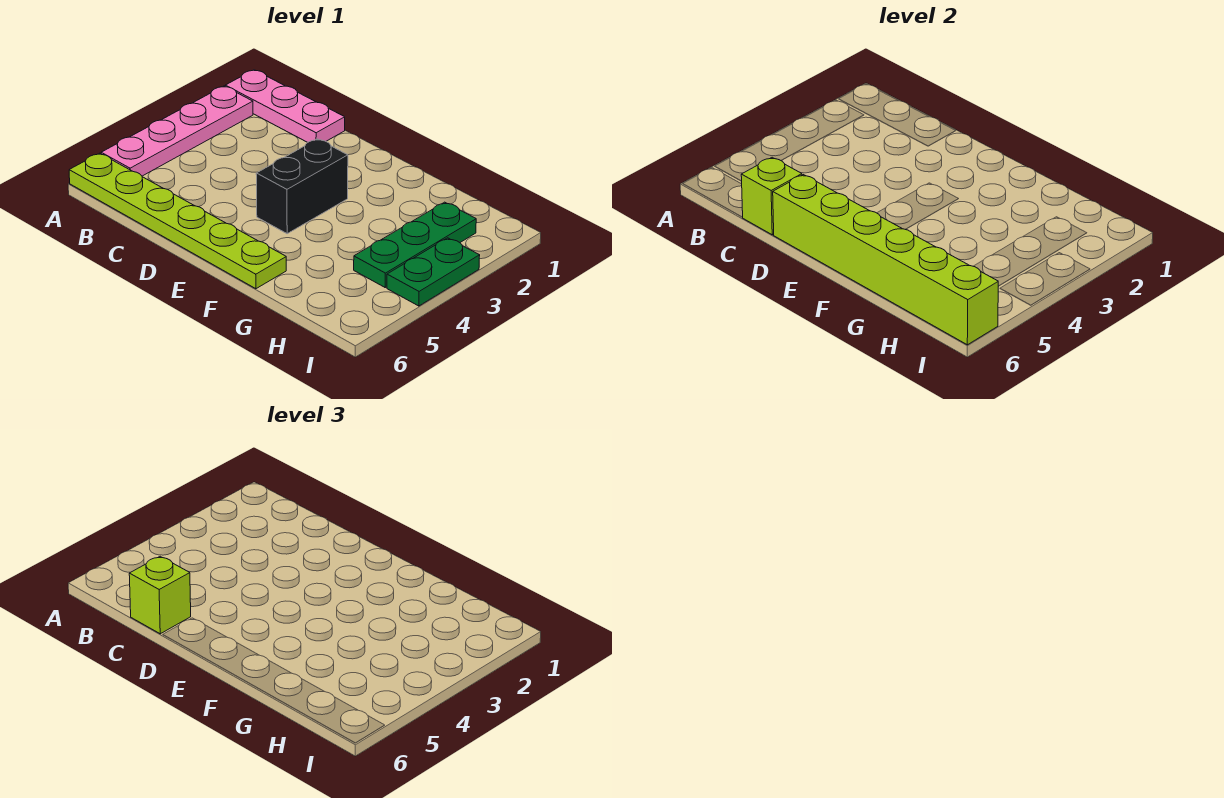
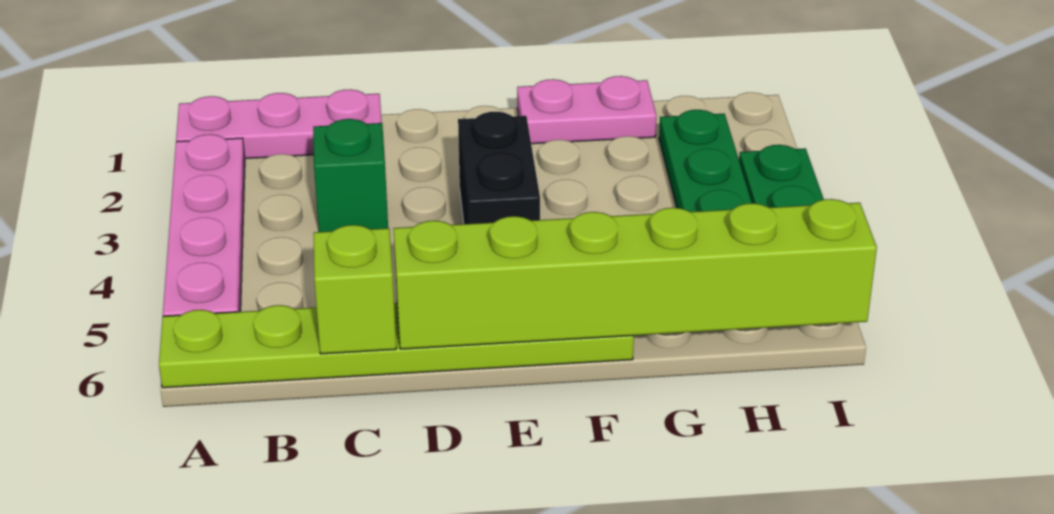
none -> green brick C3 level 1
lime brick C6 level 3 -> none
none -> pink plate F1:G1 level 1

